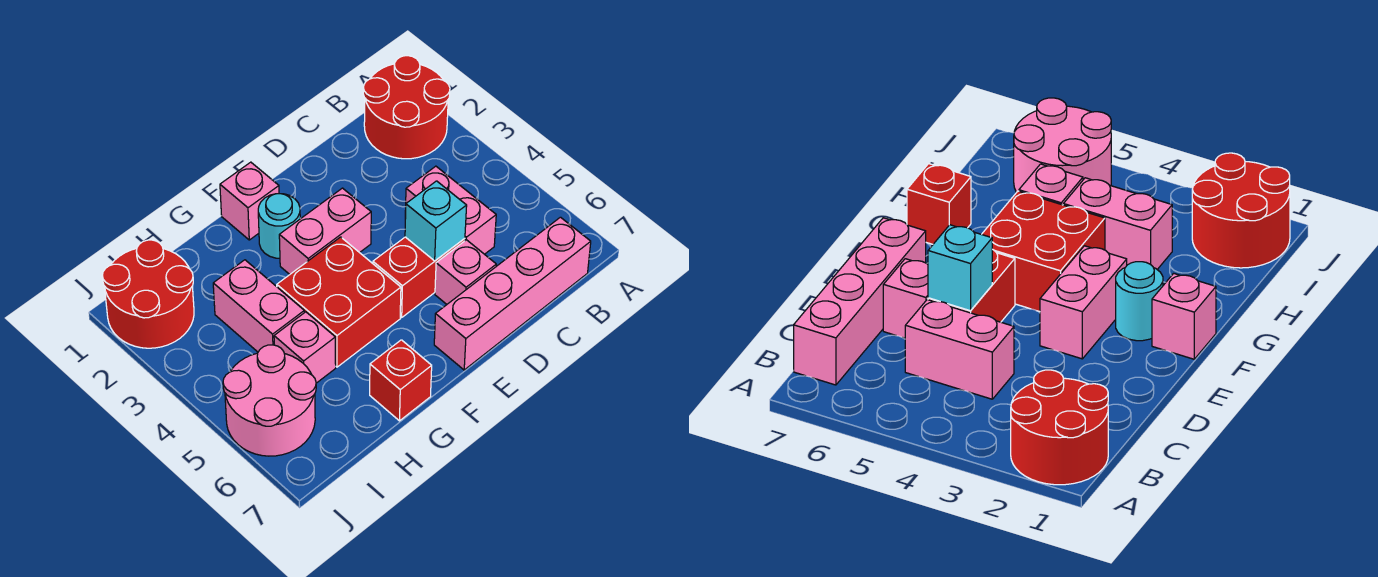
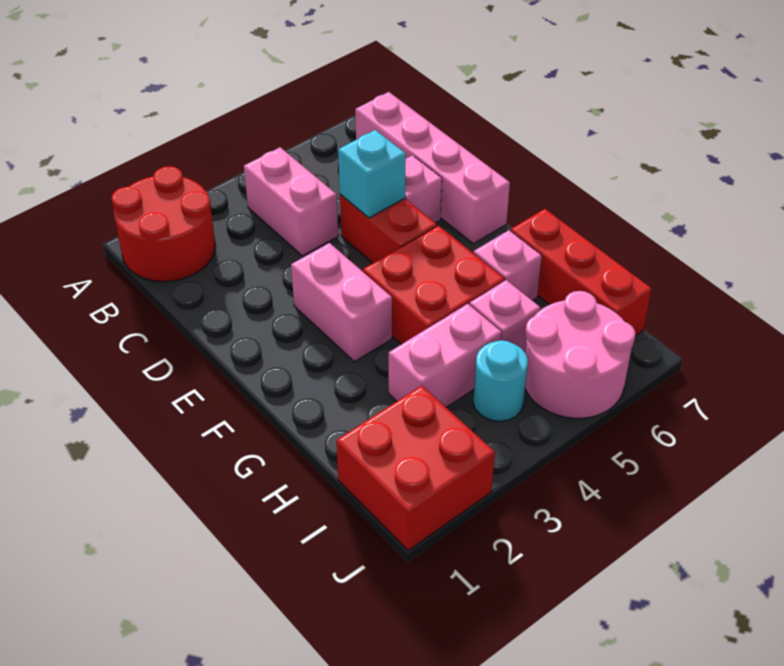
pink brick C4:C5 level 1 -> pink brick B4:C4 level 1
pink brick F1 level 1 -> pink brick G6 level 1
cyan round brick F2 level 1 -> cyan round brick I4 level 1
red brick G7 level 1 -> red brick G7:I7 level 1
red round brick I1:J2 level 1 -> red brick I1:J2 level 1

